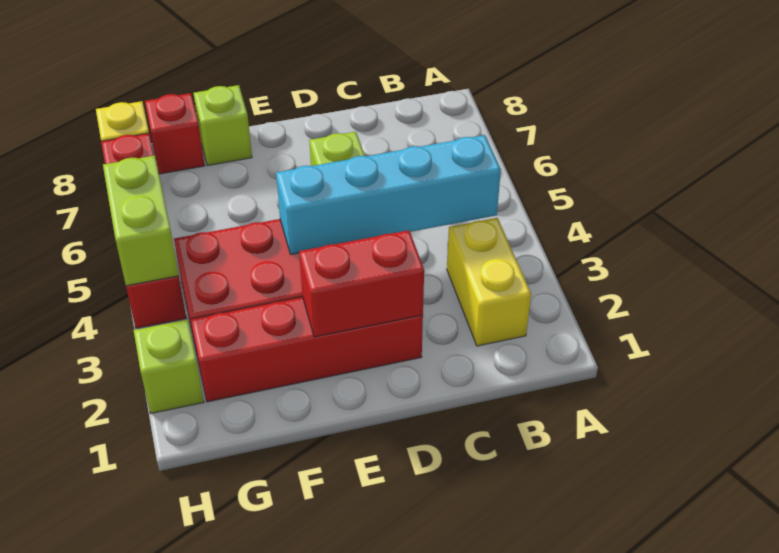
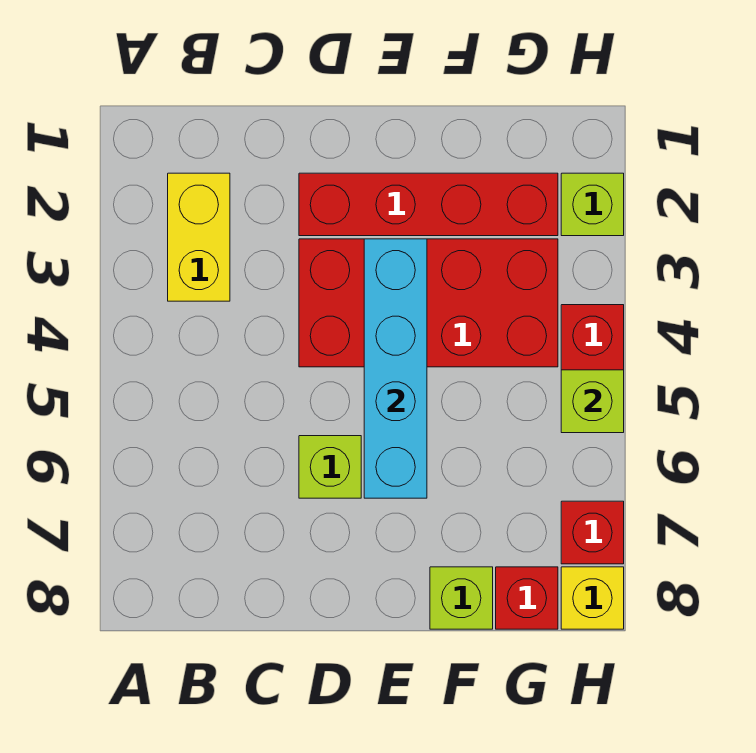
cyan brick B4:E4 level 2 -> cyan brick E3:E6 level 2
red brick D2:E2 level 2 -> none
lime brick H4:H5 level 2 -> lime brick H5 level 2

